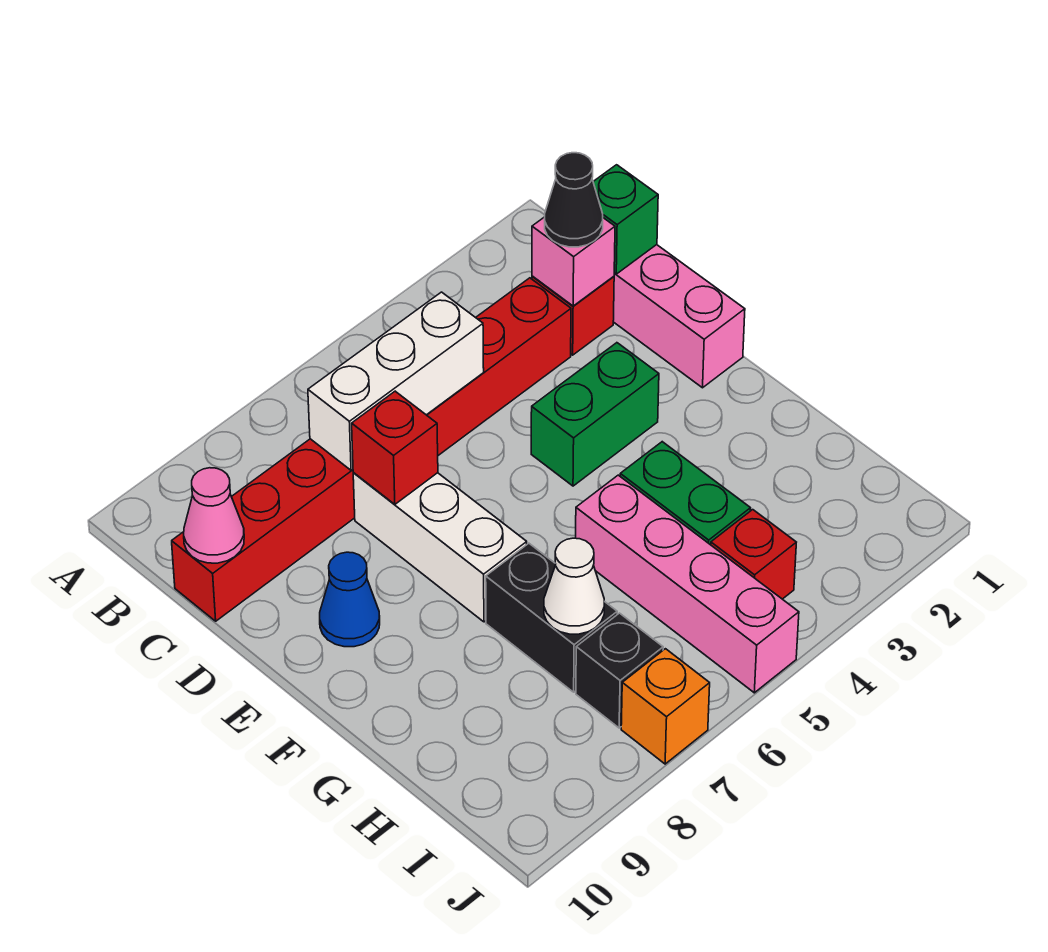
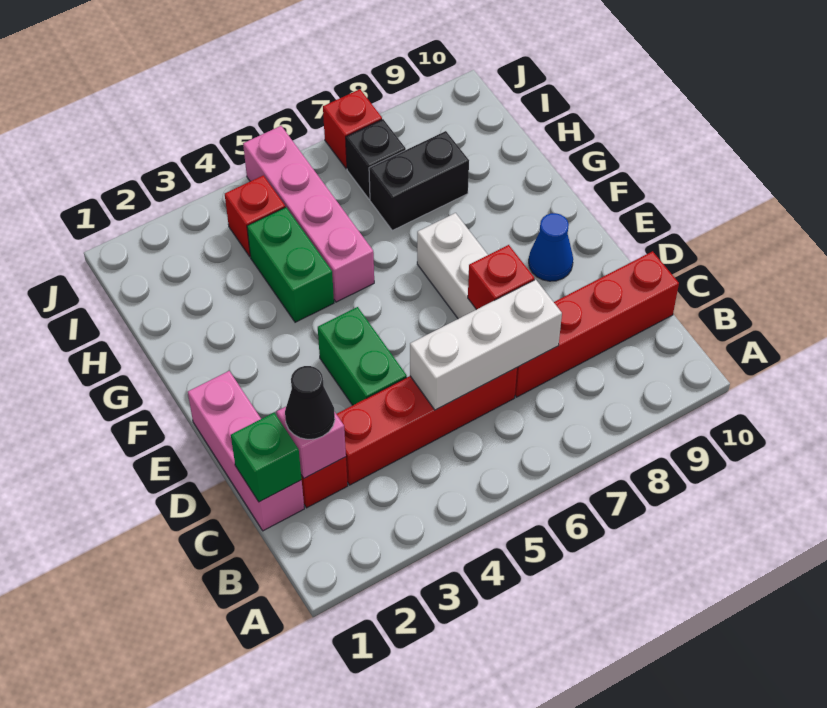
pink cone C10 level 2 -> none
green brick E3:E4 level 1 -> green brick D4:E4 level 1
black brick G7:H7 level 1 -> black brick H7:H8 level 1
white cone H7 level 2 -> none
orange brick J7 level 1 -> red brick J7 level 1

